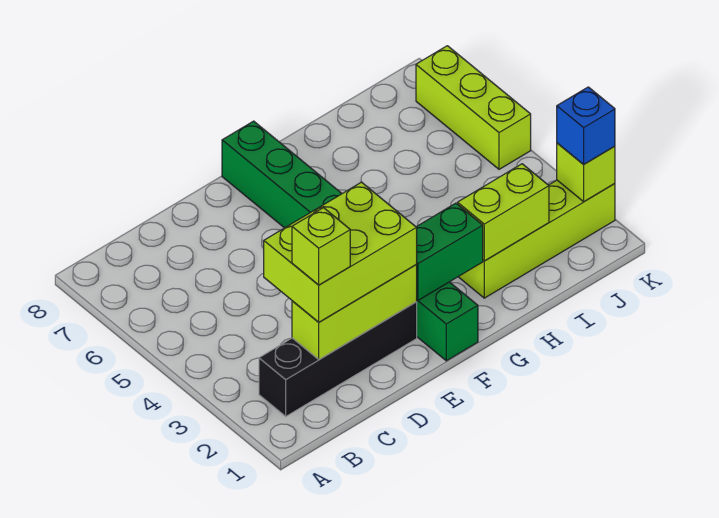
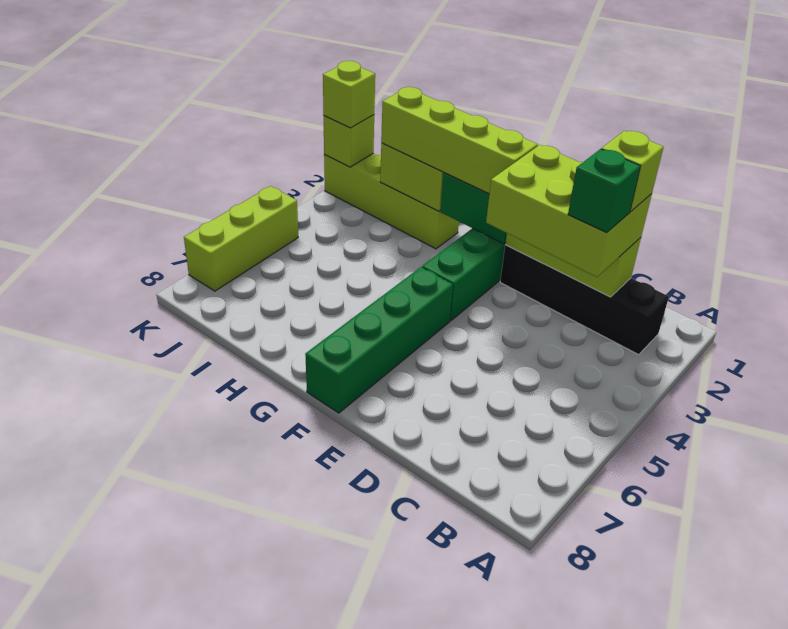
none -> green brick C3 level 4
none -> lime brick F2:I2 level 3
blue brick K2 level 3 -> lime brick K2 level 3

